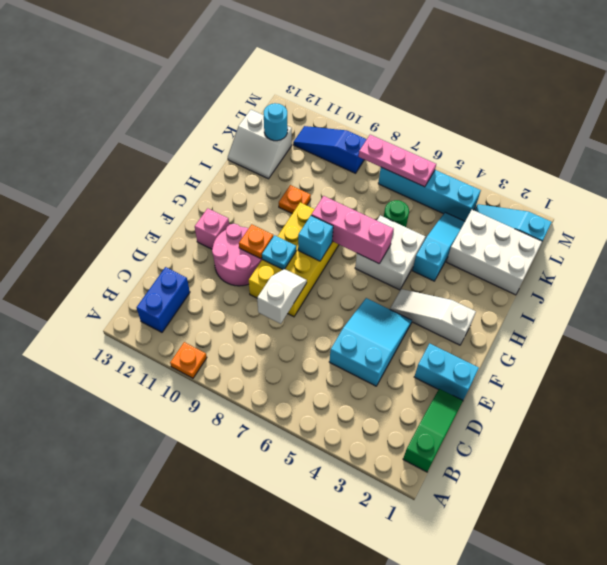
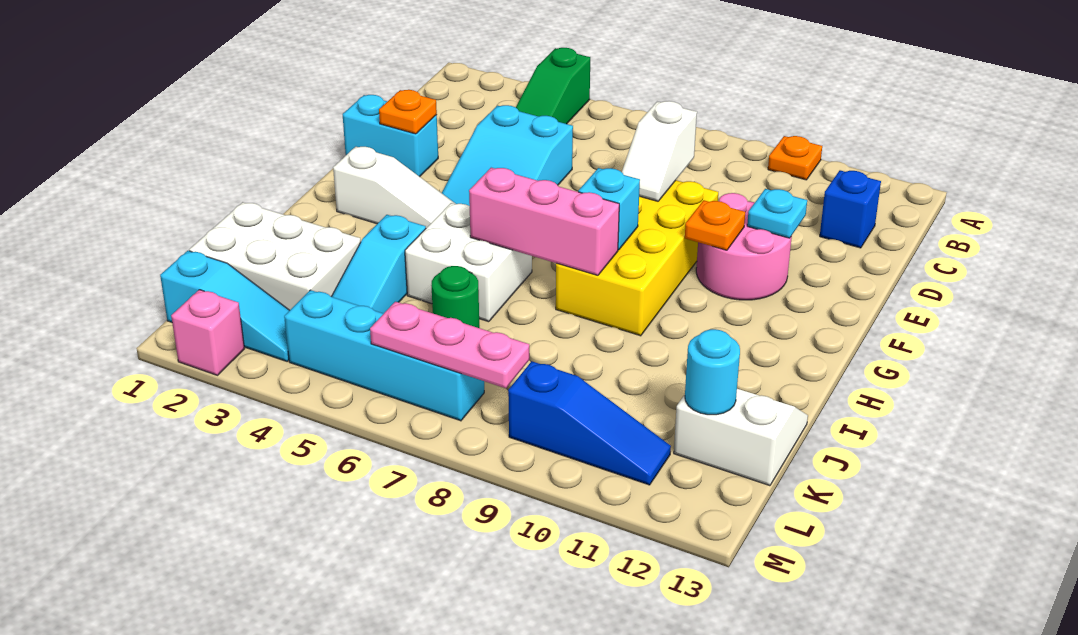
green slope B1:D1 level 1 top B -> green slope A4:C4 level 1 top A
blue brick B12:C12 level 1 -> blue brick C12 level 1
cyan plate F9 level 2 -> cyan plate E11 level 2
pink brick F12 level 1 -> pink brick M2 level 1
orange plate I10 level 1 -> orange plate E2 level 2

